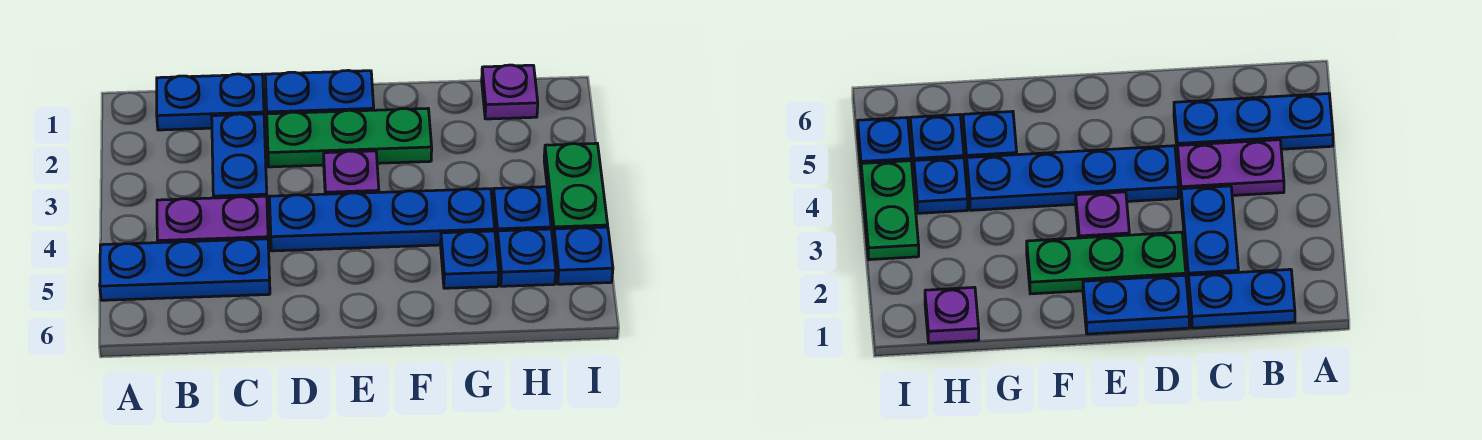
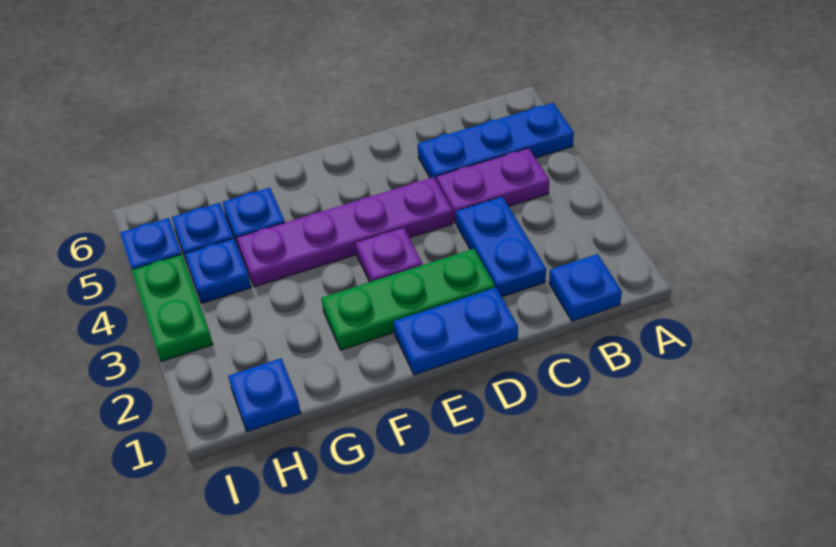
blue plate B1:C1 level 1 -> blue plate B1 level 1
blue plate D4:G4 level 1 -> purple plate D4:G4 level 1
purple plate H1 level 1 -> blue plate H1 level 1

